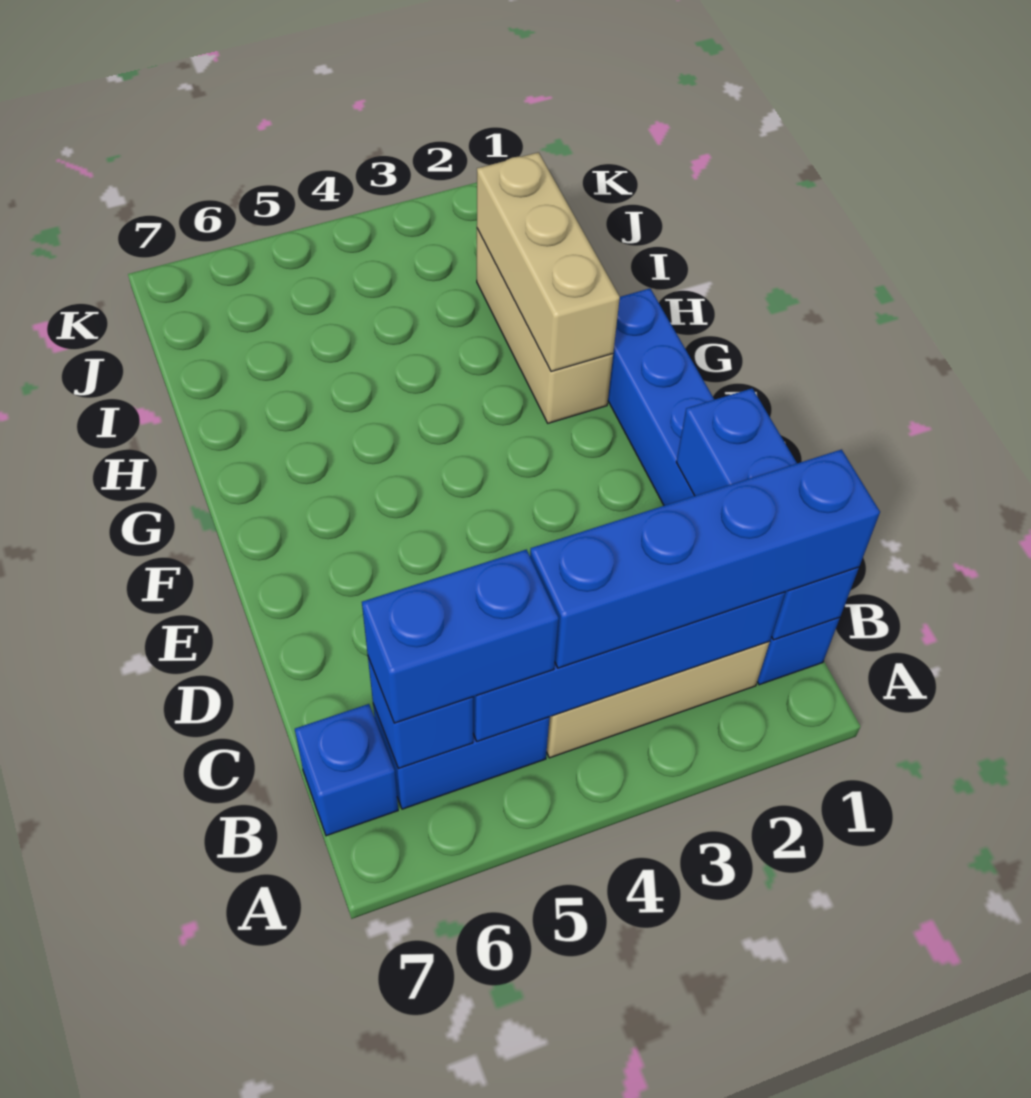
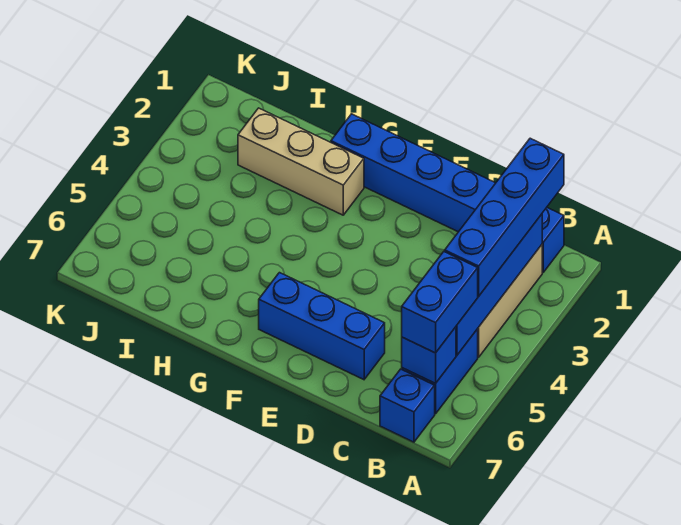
blue brick B1:D1 level 2 -> blue brick D6:F6 level 1
tan brick G2:I2 level 2 -> none

